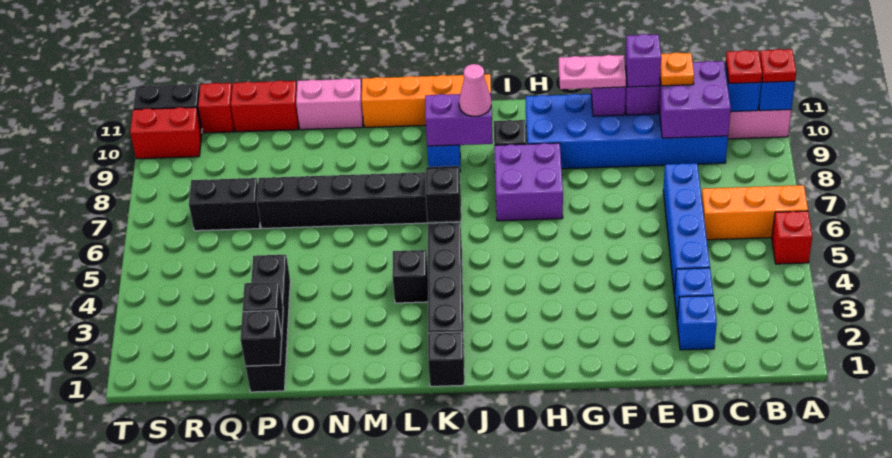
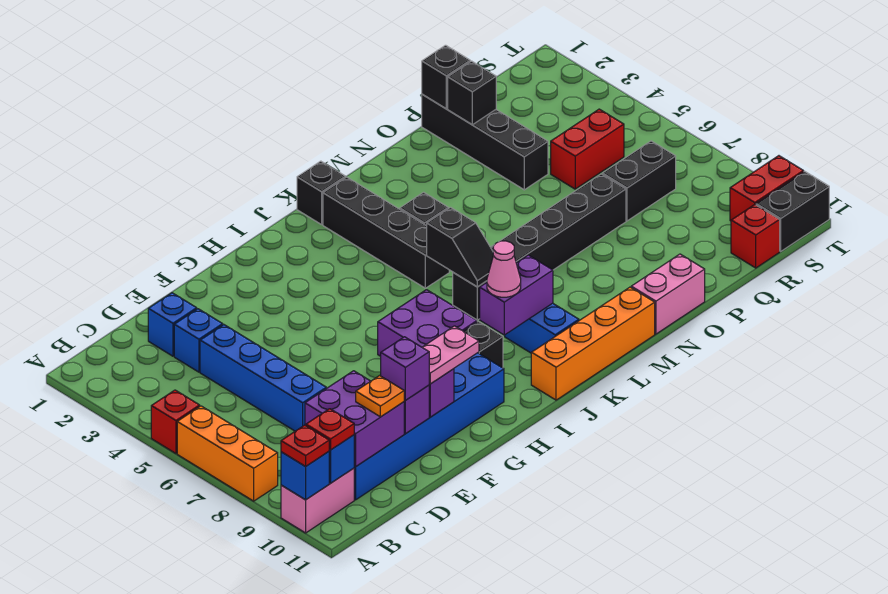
orange brick A6:C6 level 1 -> orange brick A6:A8 level 1
red brick P11:Q11 level 1 -> red brick Q5:R5 level 1

